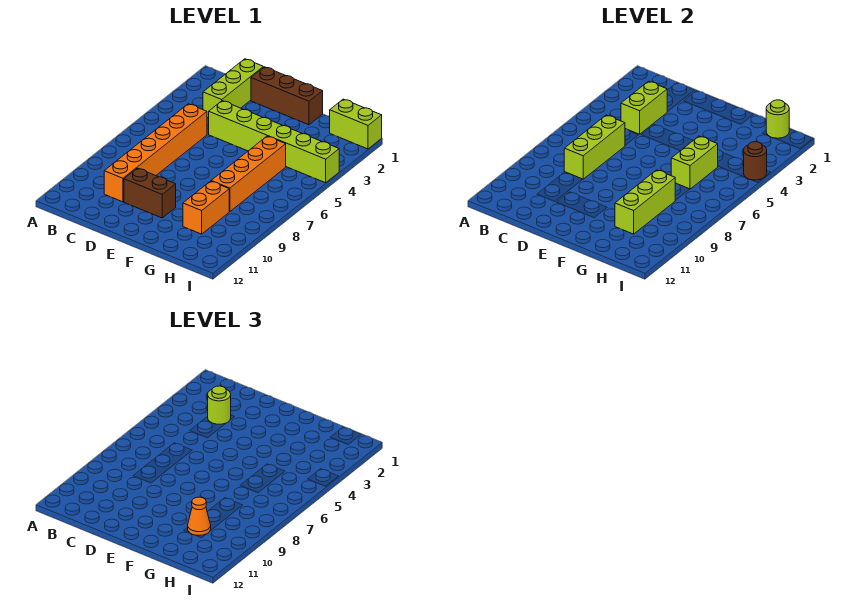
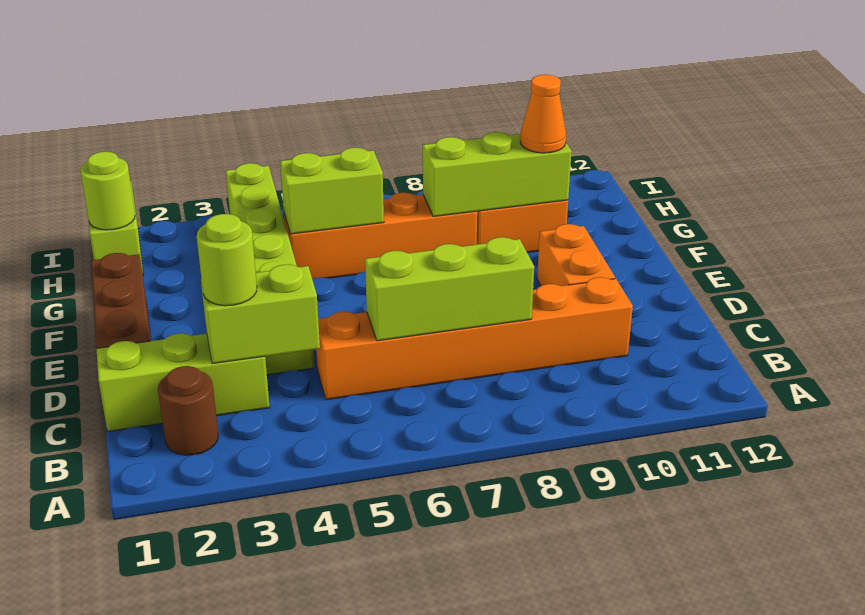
brown brick D10:E10 level 1 -> orange brick D10:E10 level 1
brown round brick I4 level 2 -> brown round brick B2 level 1

